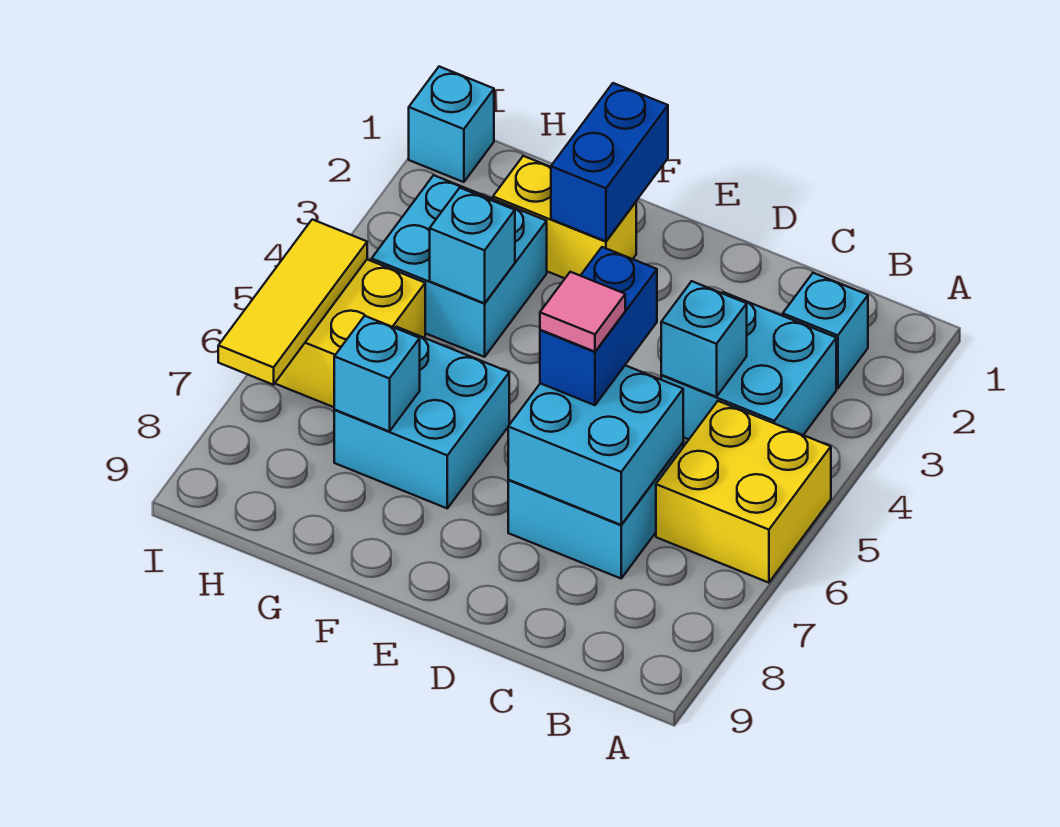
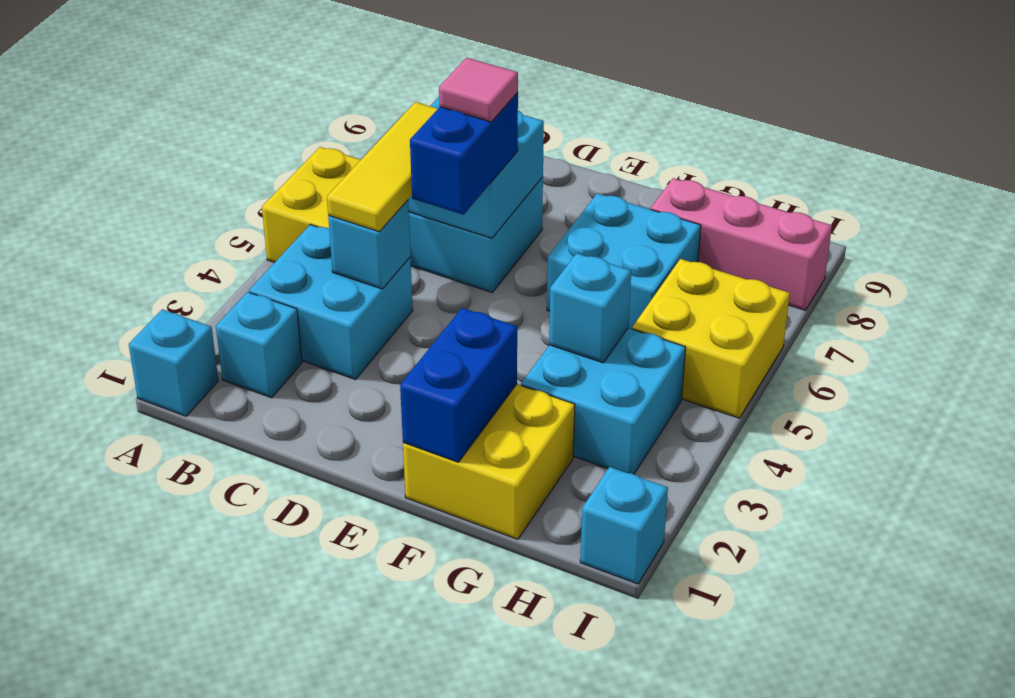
yellow brick F2:G2 level 1 -> yellow brick F1:G2 level 1
cyan brick G7 level 2 -> cyan brick A1 level 1
none -> pink brick G8:I8 level 1
yellow tile I5:I7 level 2 -> yellow tile C4:C6 level 3

